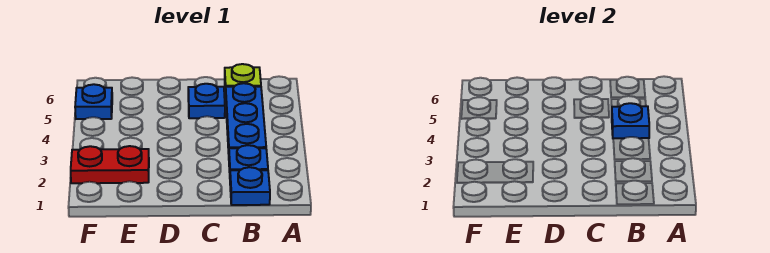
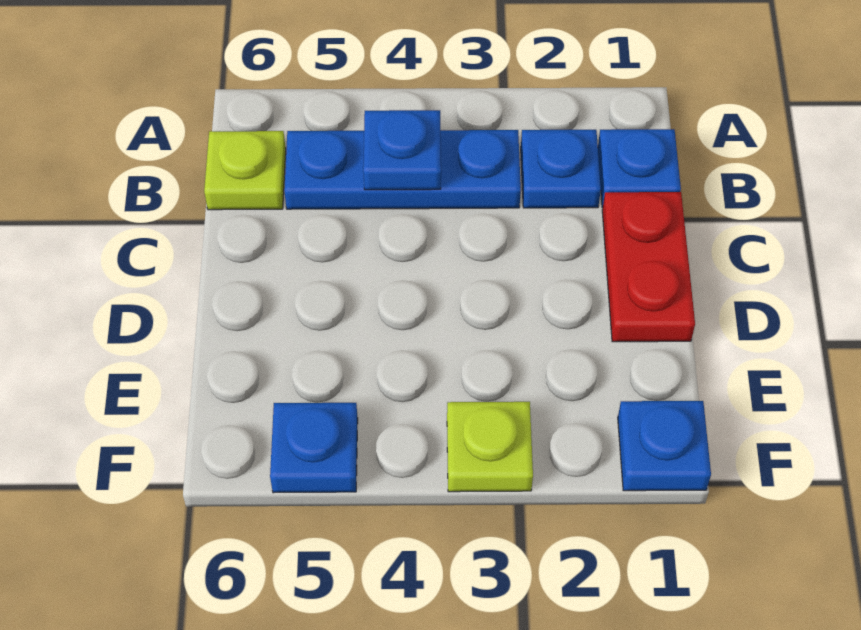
blue plate C5 level 1 -> blue plate F1 level 1
red plate E2:F2 level 1 -> red plate C1:D1 level 1
none -> lime plate F3 level 1

